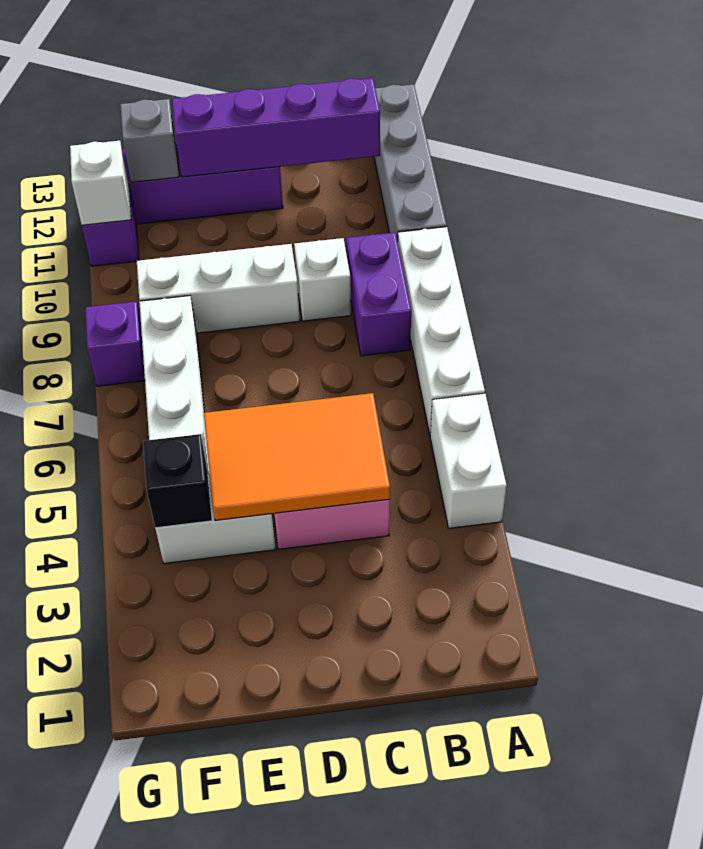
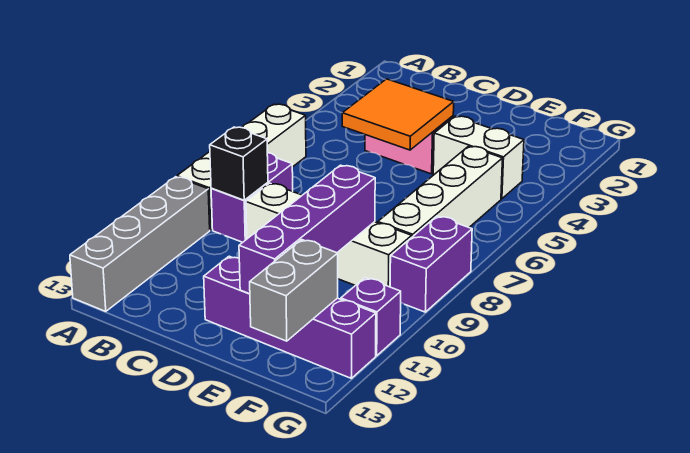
white brick A4:A5 level 1 -> none
purple brick B12:E12 level 2 -> purple brick E9:E12 level 2
orange tile C4:E5 level 2 -> orange tile C4:D5 level 2
black brick F4 level 2 -> black brick B9 level 2
grey brick F12 level 2 -> grey brick F12:F13 level 2
purple brick G8 level 1 -> purple brick G8:G9 level 1
white brick G11 level 2 -> none

